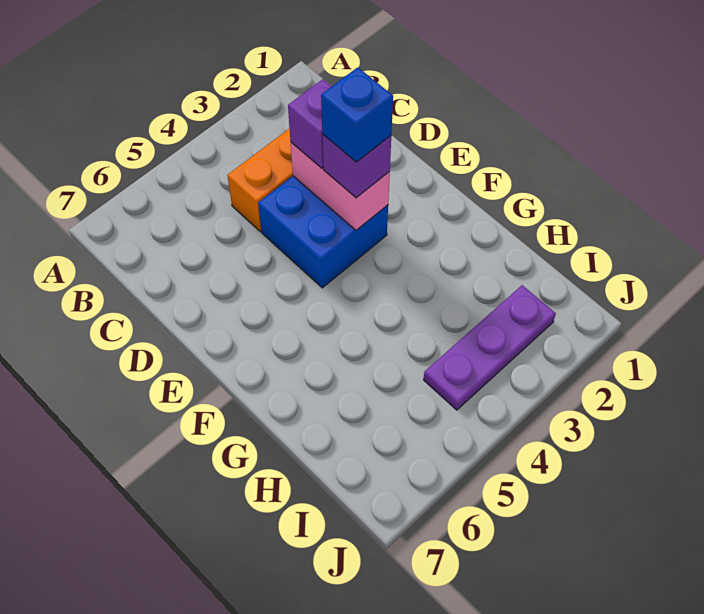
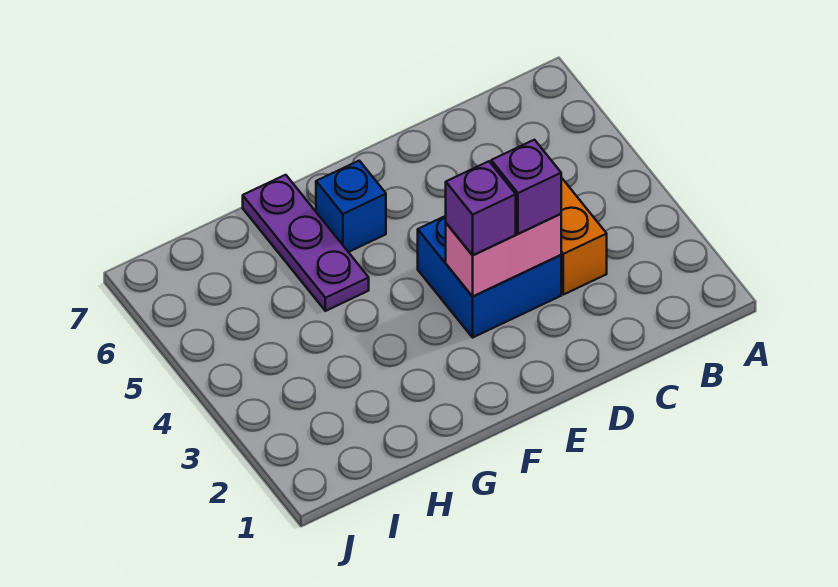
blue brick E3 level 4 -> blue brick F6 level 1
purple plate I2:I4 level 1 -> purple plate G5:G7 level 1

